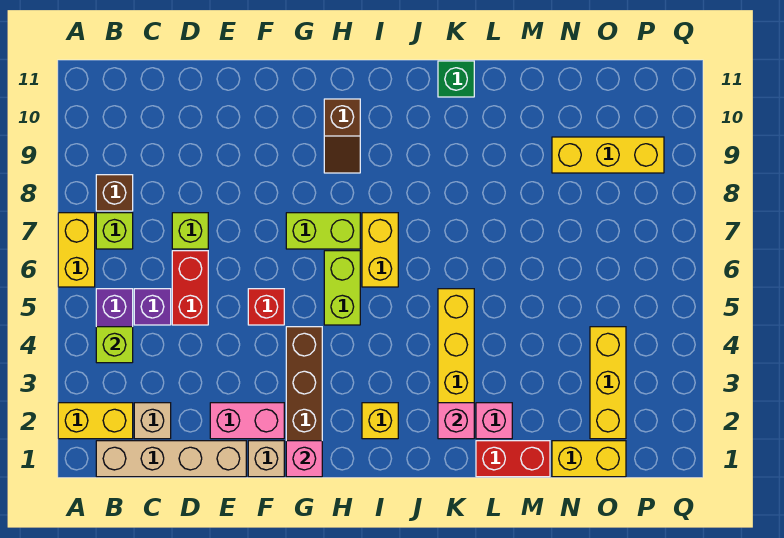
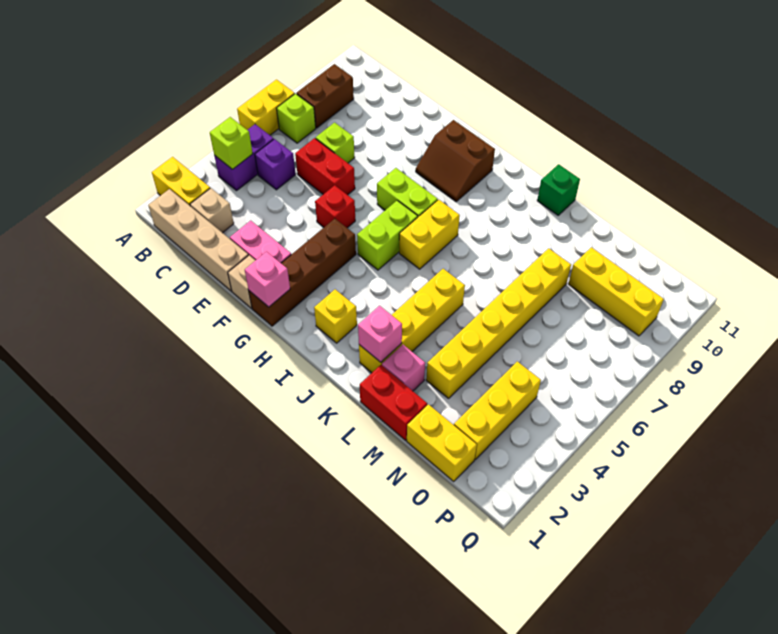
brown brick B8 level 1 -> brown brick B8:B9 level 1
red brick D5:D6 level 1 -> red brick D6:E6 level 1
brown slope H9:H10 level 1 top 10 -> brown slope G9:H10 level 1 top 10
none -> yellow brick M3:M8 level 1

